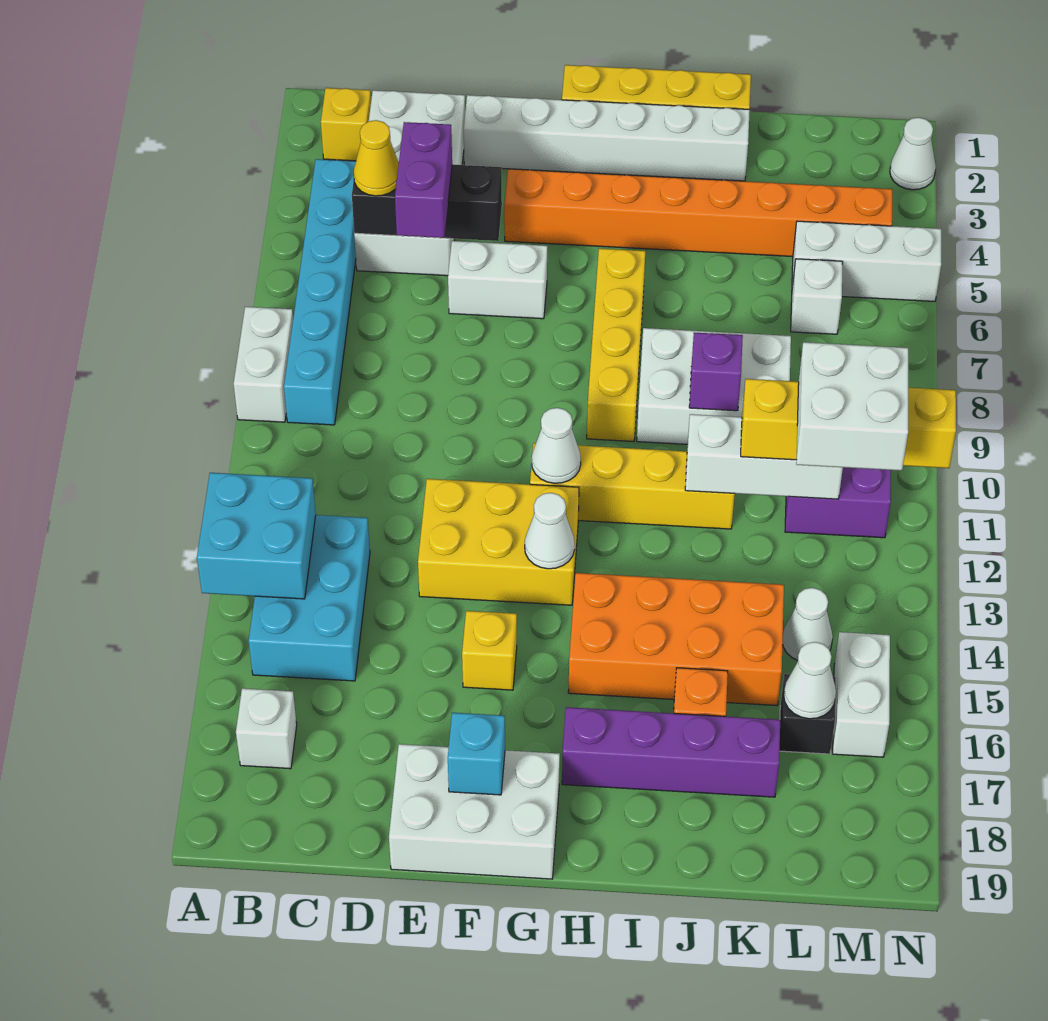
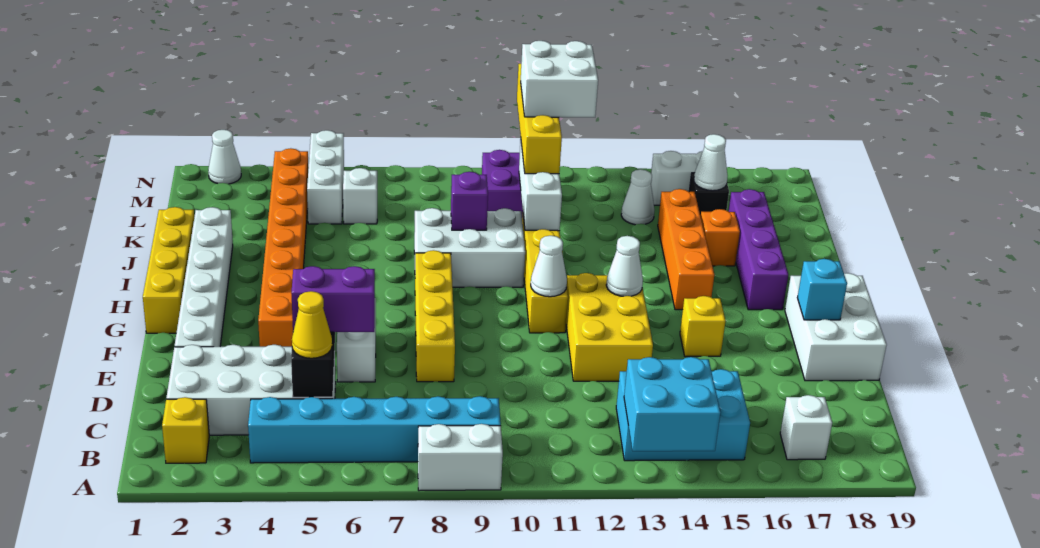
yellow brick H6:H9 level 1 -> yellow brick E8:H8 level 1
orange brick H14:K15 level 1 -> orange brick H15:K15 level 1
white brick I8:K9 level 1 -> white brick I8:J10 level 1

